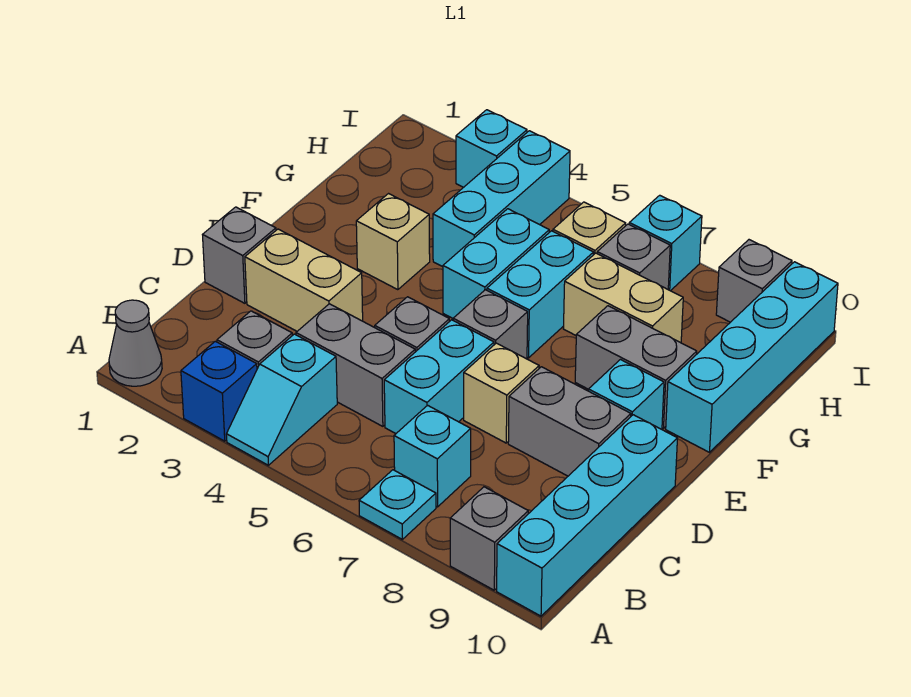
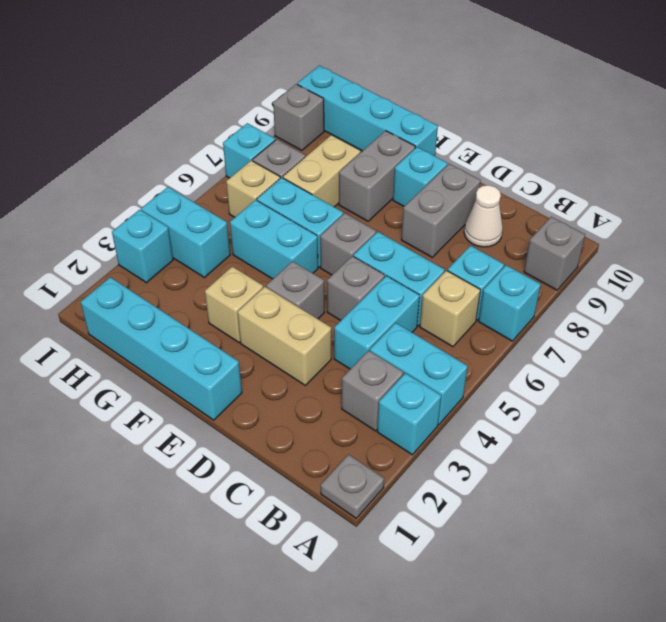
grey cone A1 level 1 -> grey plate A1 level 1
blue brick A3 level 1 -> cyan brick A3 level 1
cyan slope A4:B4 level 1 top B -> cyan brick A4:B4 level 1
cyan plate A7 level 1 -> cyan brick A7 level 1
cyan brick A10:D10 level 1 -> cyan brick E1:H1 level 1
grey brick C4:C5 level 1 -> cyan brick C4:C5 level 1
none -> white cone C9 level 1
grey brick D1 level 1 -> grey brick E4 level 1
tan brick D2:D3 level 1 -> tan brick D3:E3 level 1
tan brick D7 level 1 -> tan brick B6 level 1
cyan brick G4:I4 level 1 -> cyan brick H4:I4 level 1

